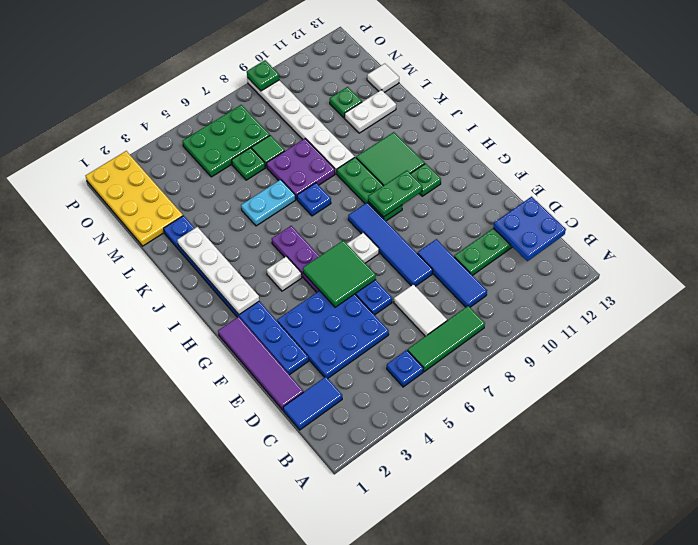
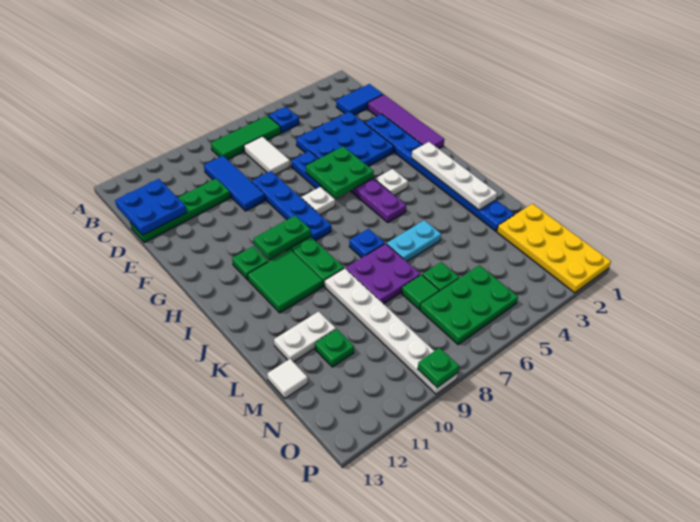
blue tile E8:H8 level 1 -> blue plate E8:H8 level 1
green tile F5:G6 level 2 -> green plate F5:G6 level 2

